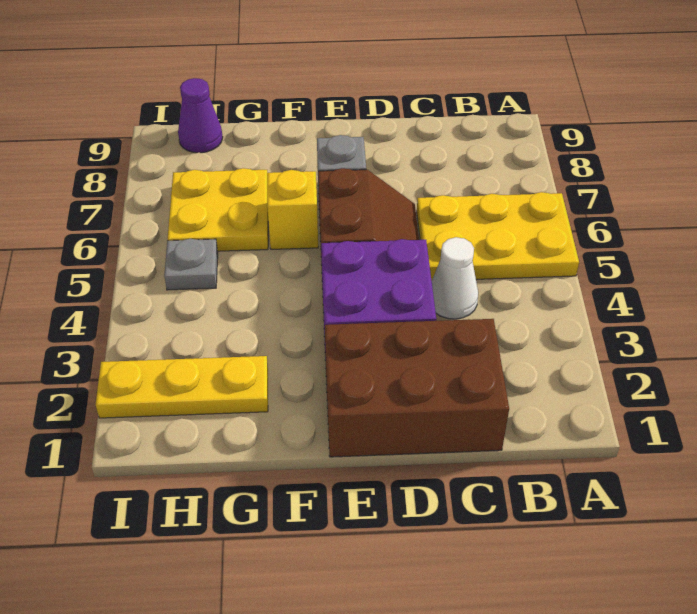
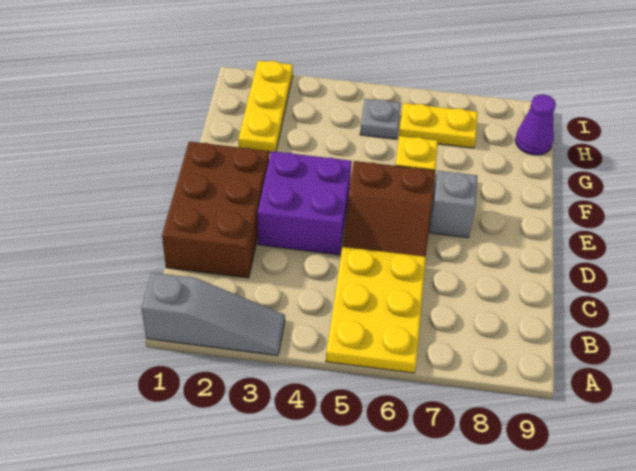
none -> grey slope A1:A3 level 1 top 1
white cone C4 level 1 -> none
yellow plate G6:H7 level 1 -> yellow plate H6:H7 level 1

